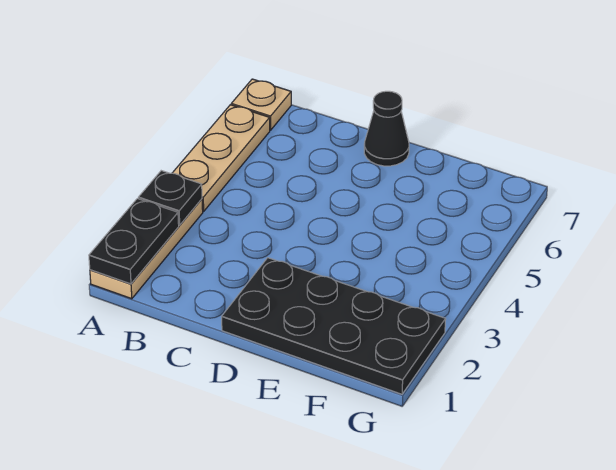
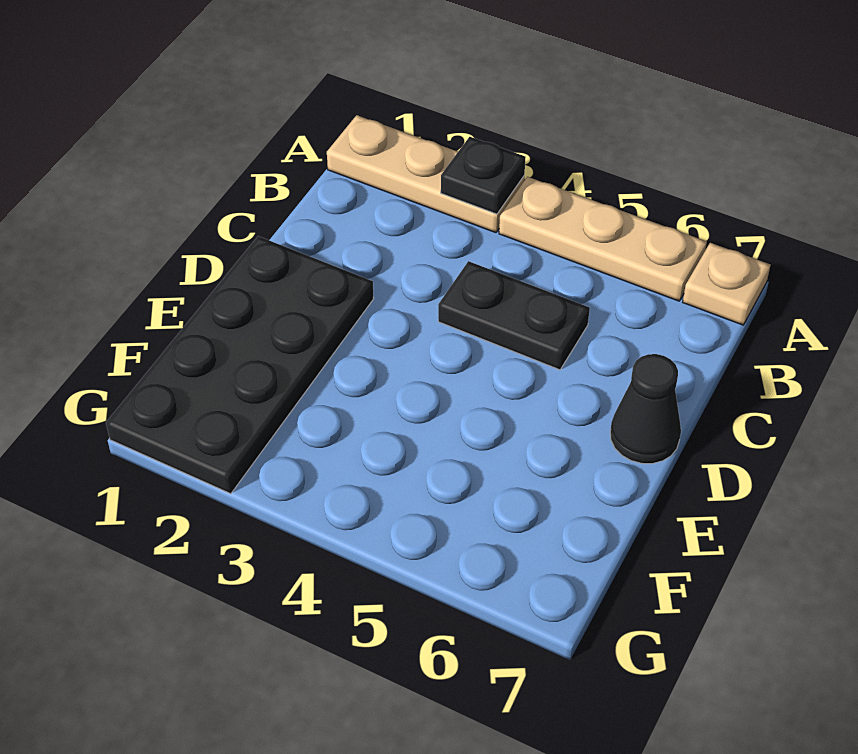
black plate A1:A2 level 2 -> black plate C4:C5 level 1

